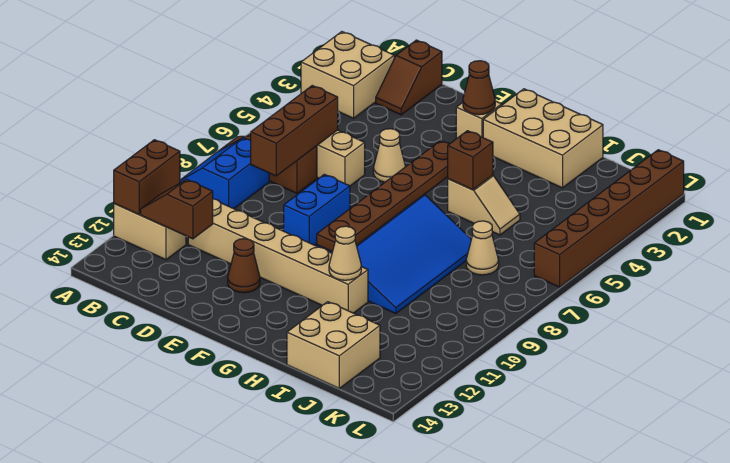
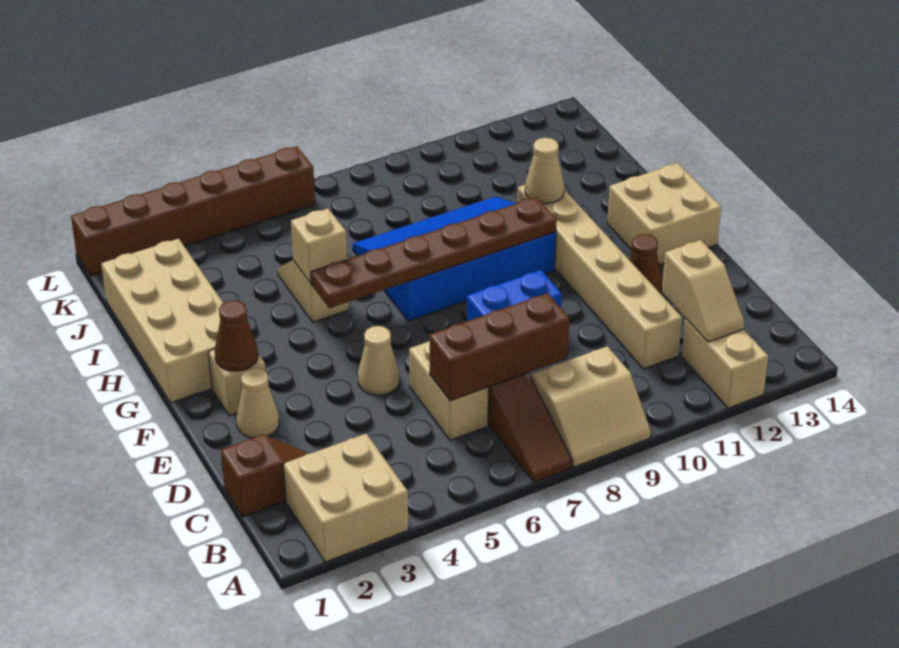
blue slope A8:B9 level 1 top B -> tan slope A8:B9 level 1 top B
brown brick A11:A12 level 2 -> none
brown slope B12:C12 level 2 top C -> tan slope B12:C12 level 2 top C
tan brick G1:I2 level 1 -> tan brick G1:J2 level 1
brown brick H5 level 2 -> tan brick H5 level 2
tan brick I13:J14 level 1 -> tan brick F13:G14 level 1
tan cone J7 level 1 -> tan cone E2 level 1

